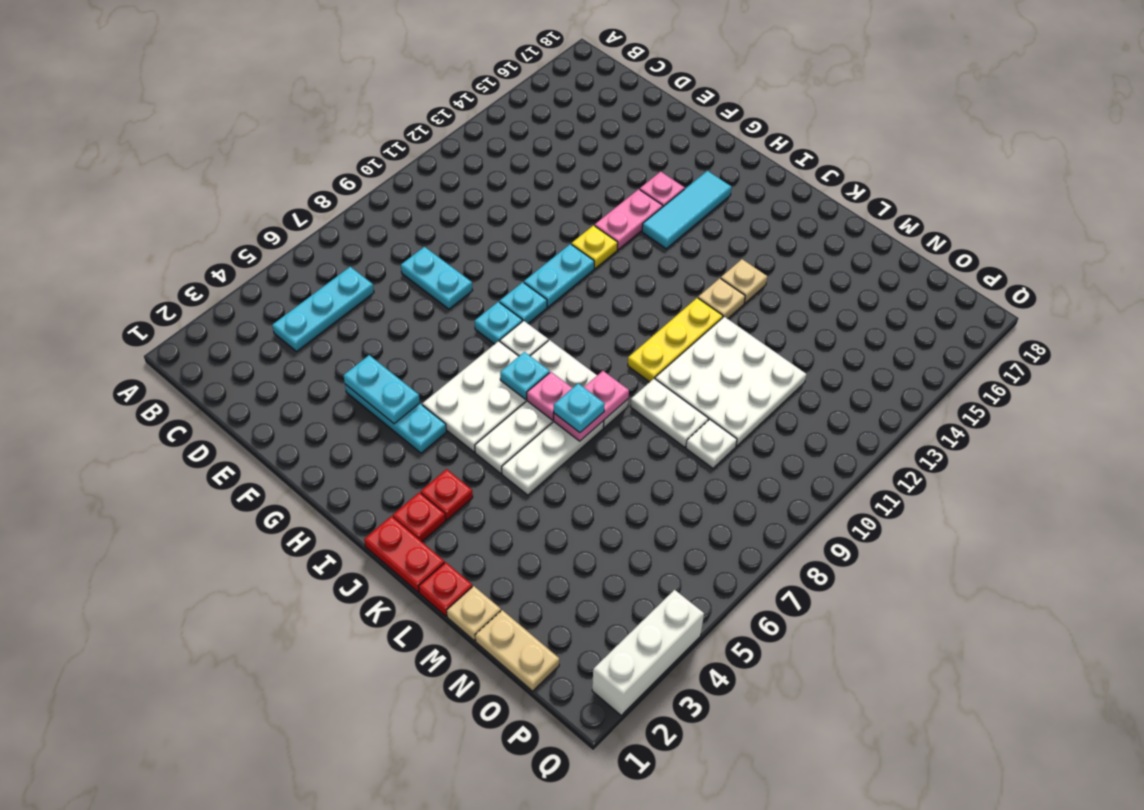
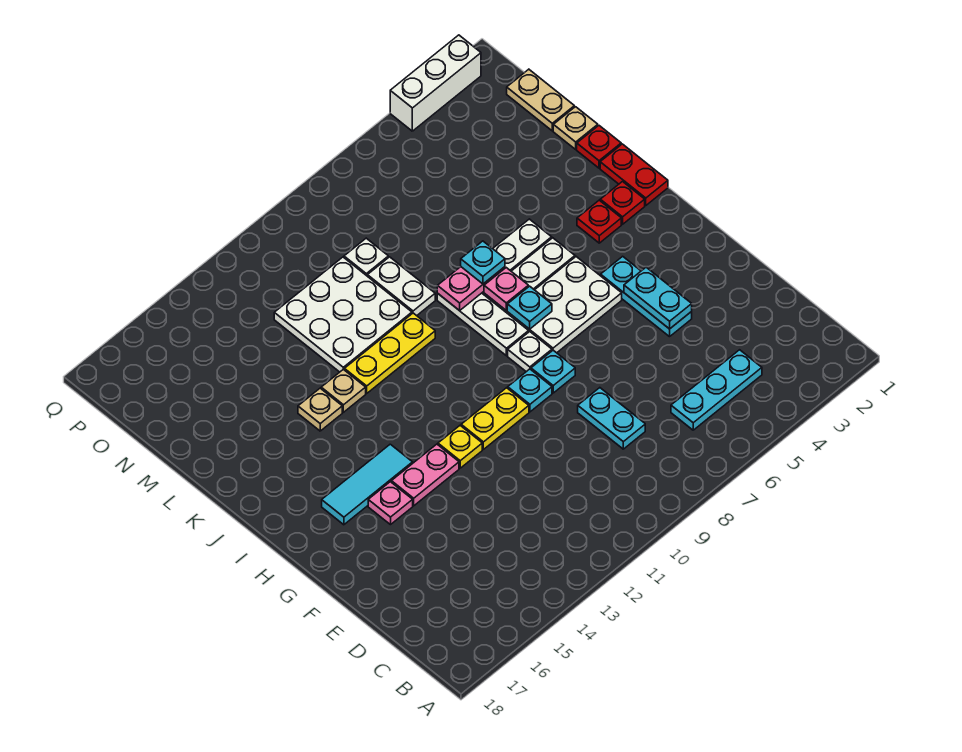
cyan plate G10:G11 level 1 -> yellow plate G10:G11 level 1

